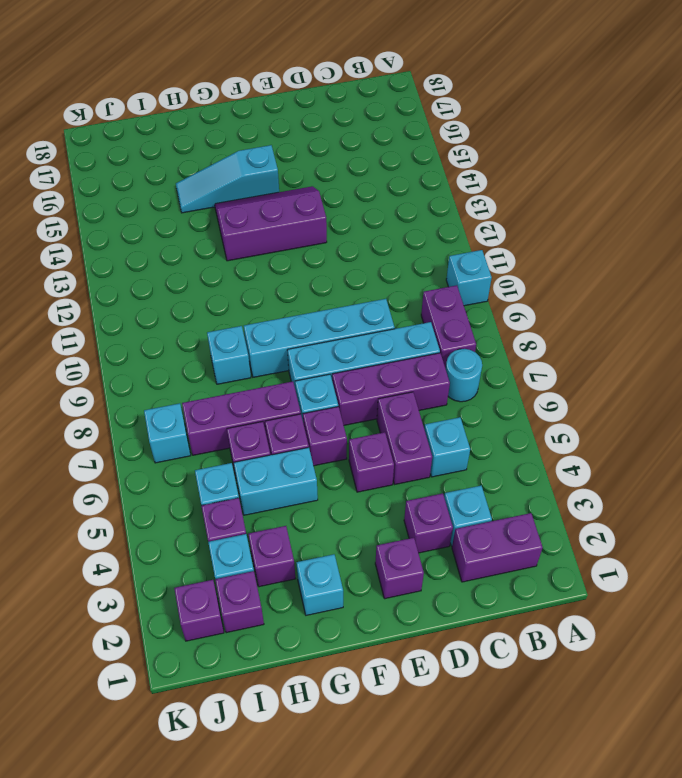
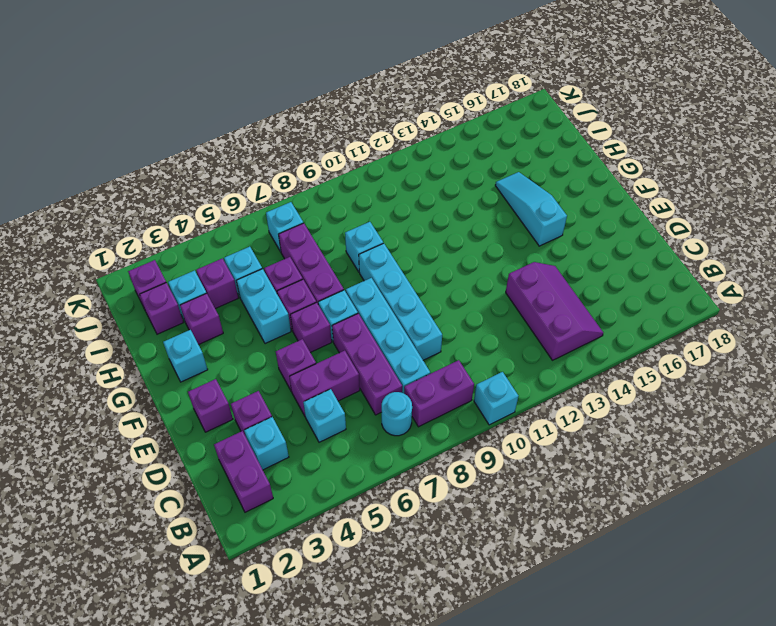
purple slope E13:G14 level 1 top 13 -> purple slope B13:D14 level 1 top 13

